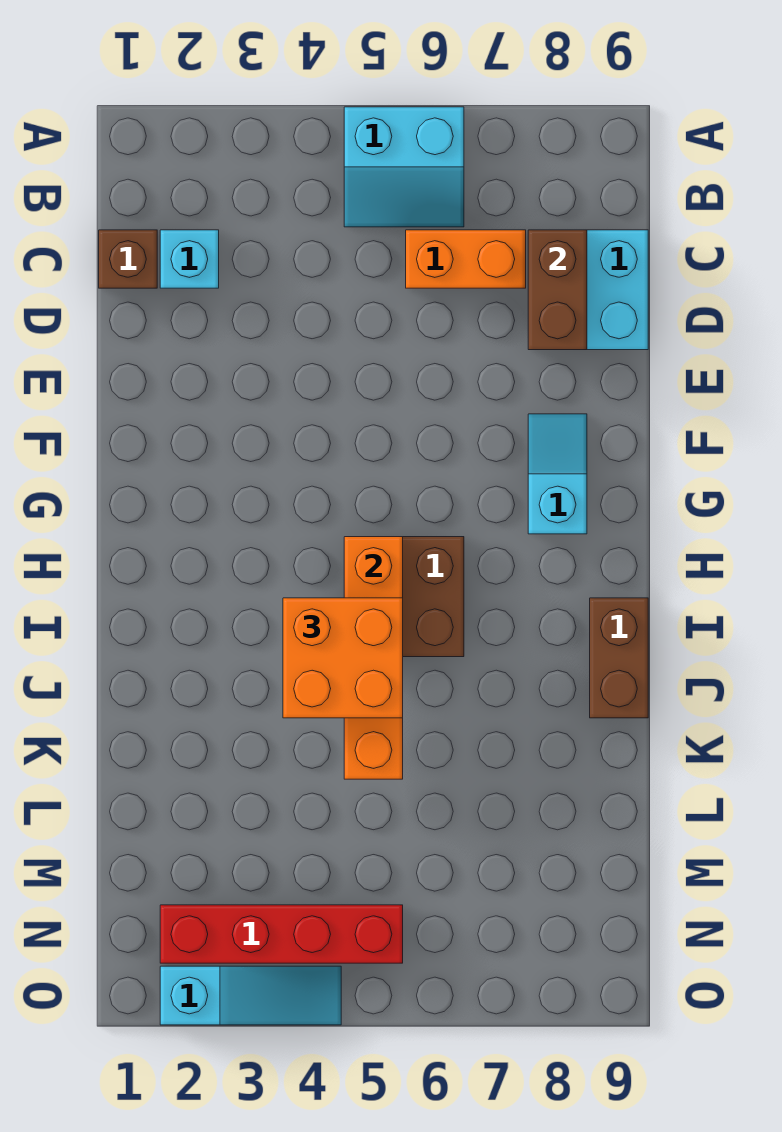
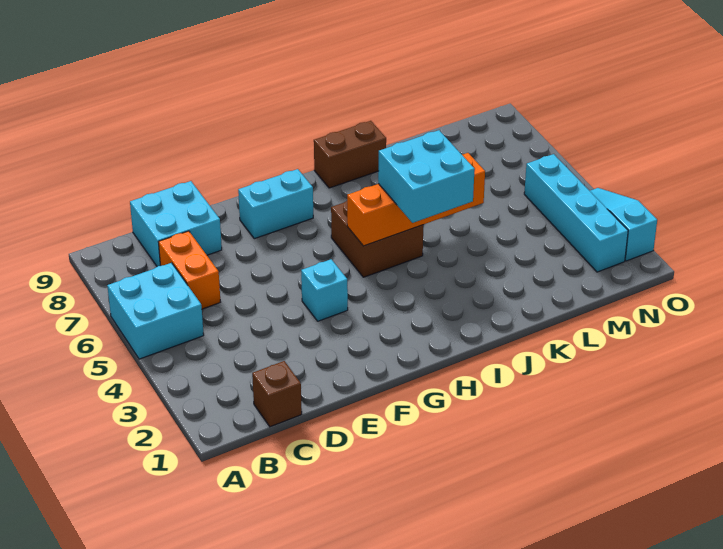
cyan slope A5:B6 level 1 top A -> cyan brick A5:B6 level 1
cyan brick C2 level 1 -> cyan brick F4 level 1
brown brick C8:D8 level 2 -> none
cyan slope F8:G8 level 1 top G -> cyan brick F8:G8 level 1
orange brick I4:J5 level 3 -> cyan brick I4:J5 level 3
red brick N2:N5 level 1 -> cyan brick N2:N5 level 1

